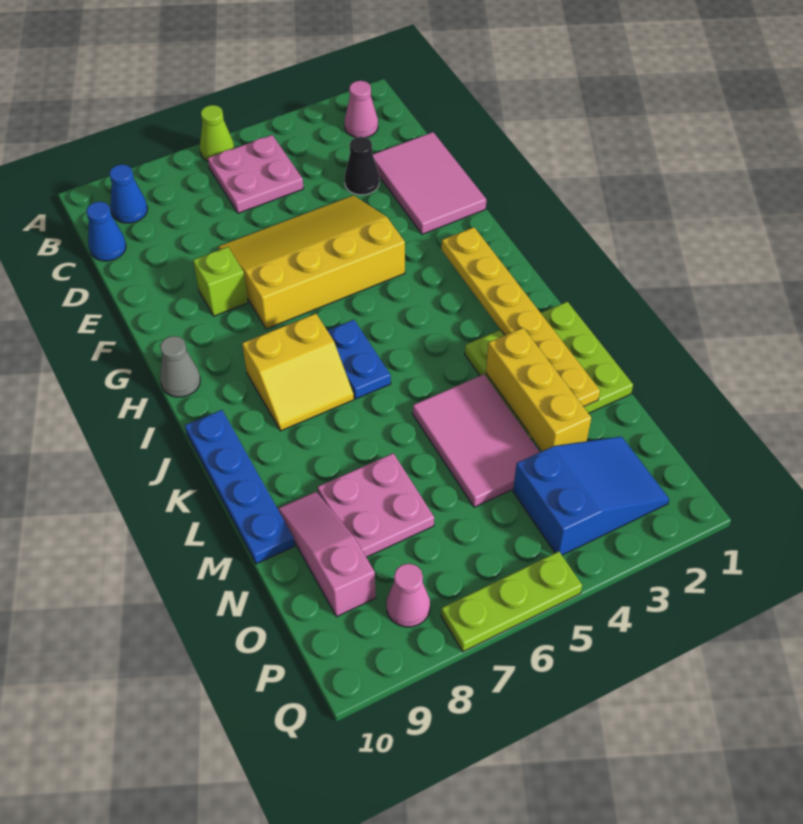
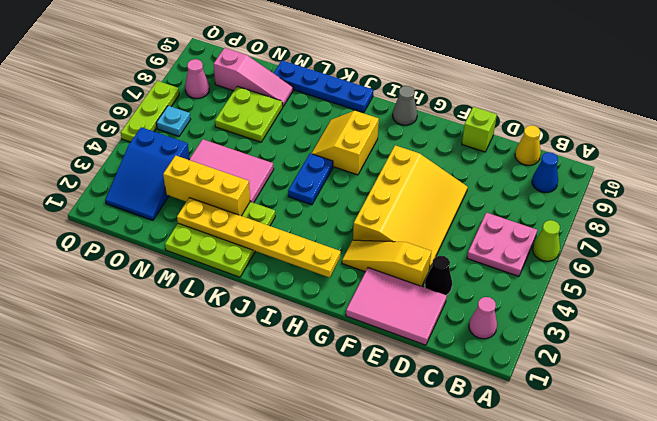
blue cone C10 level 1 -> yellow cone C10 level 1
none -> yellow slope E3:G3 level 1 top E
lime brick F8 level 1 -> lime brick E10 level 1
blue plate I6:J6 level 1 -> blue plate J5:J6 level 1
pink plate M7:N8 level 1 -> lime plate M7:N8 level 1
none -> cyan plate P6 level 1

